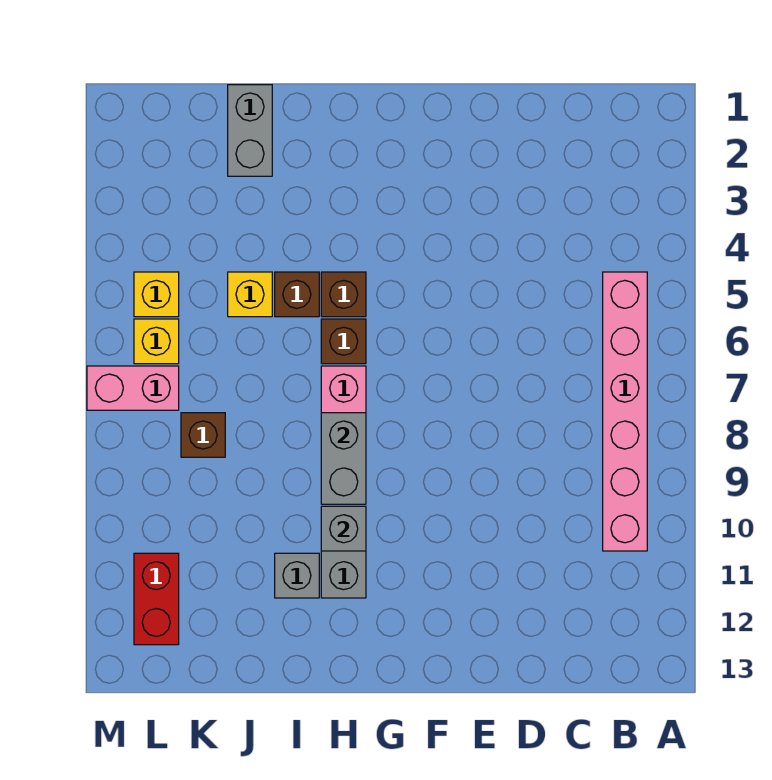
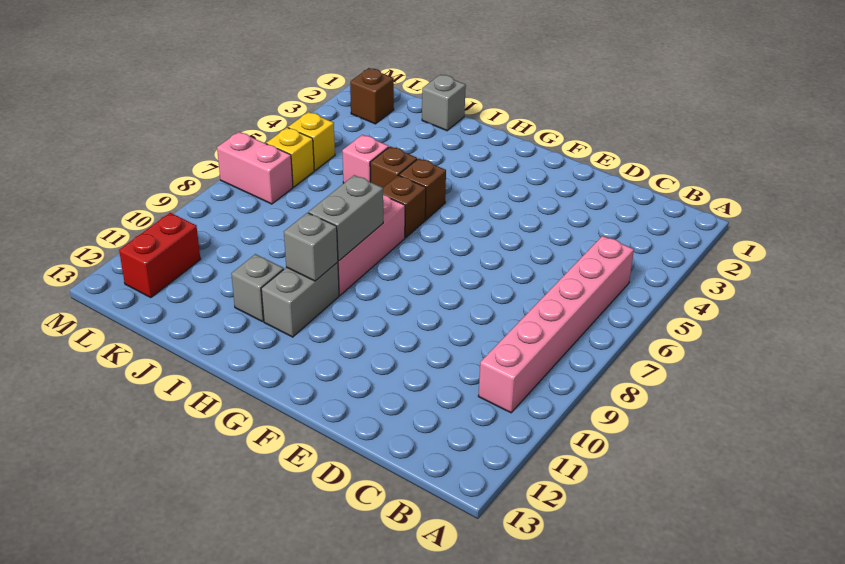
grey brick J1:J2 level 1 -> grey brick J1 level 1
yellow brick J5 level 1 -> pink brick J5 level 1
brown brick K8 level 1 -> brown brick L2 level 1

